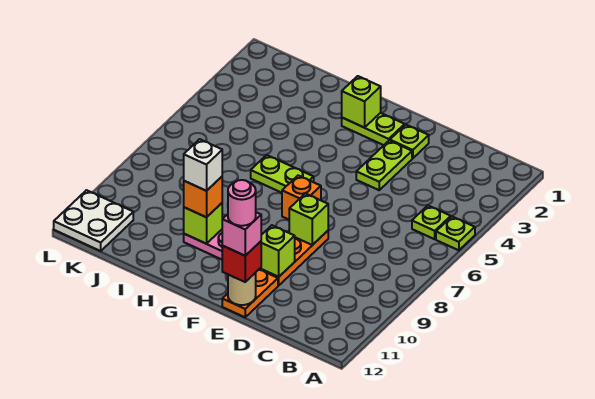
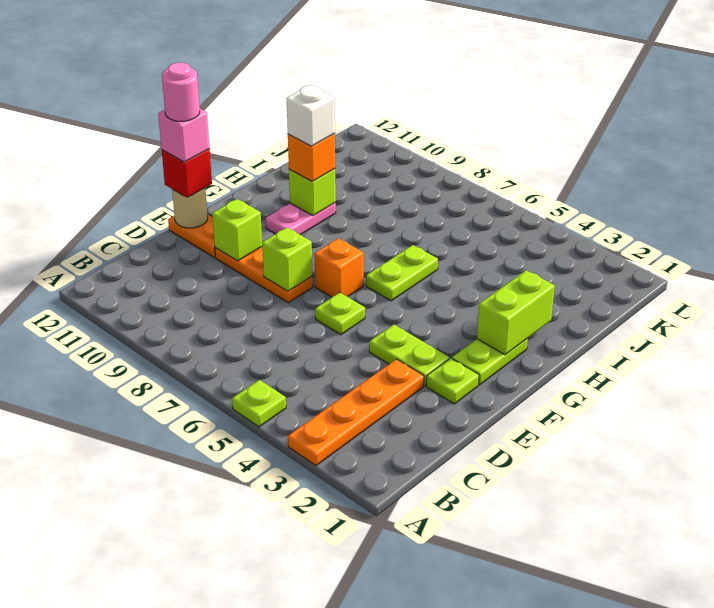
none -> orange plate A3:D3 level 1
lime plate B5 level 1 -> lime plate E6 level 1
lime brick G2 level 2 -> lime brick G2:H2 level 2
white plate K11:L12 level 1 -> none

